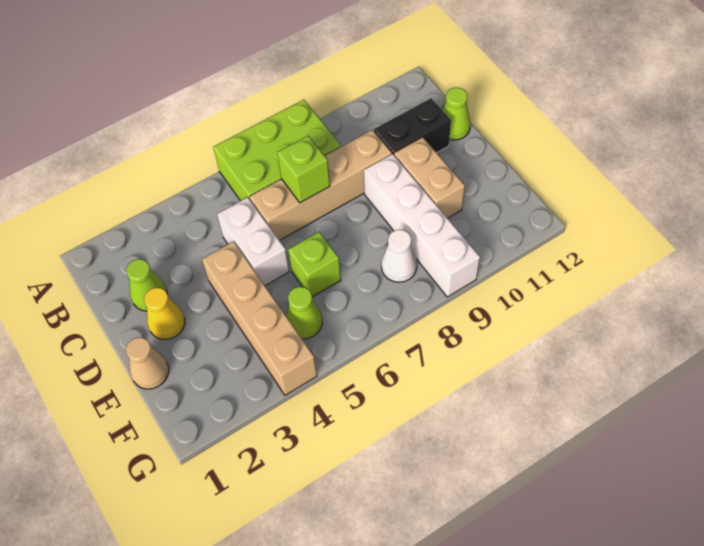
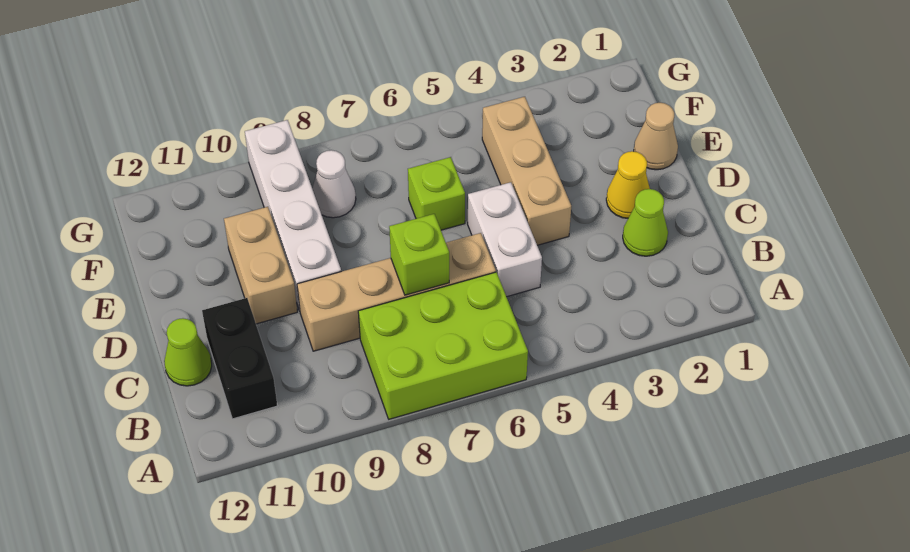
black brick C10:C11 level 1 -> black brick B11:C11 level 1
tan brick D4:G4 level 1 -> tan brick D4:F4 level 1
lime cone F5 level 1 -> none

